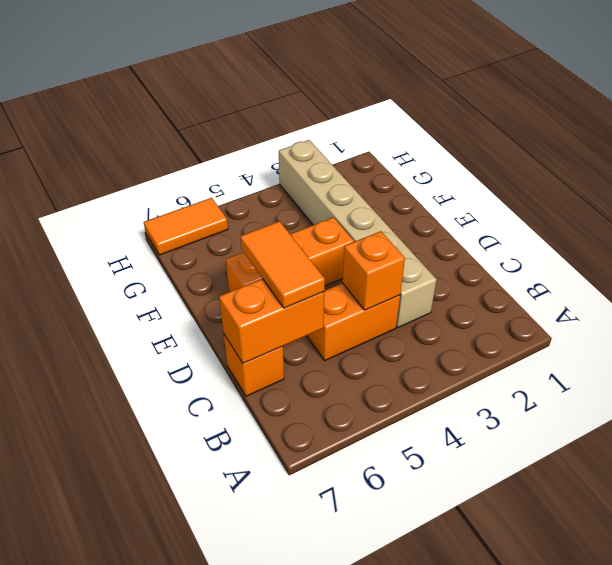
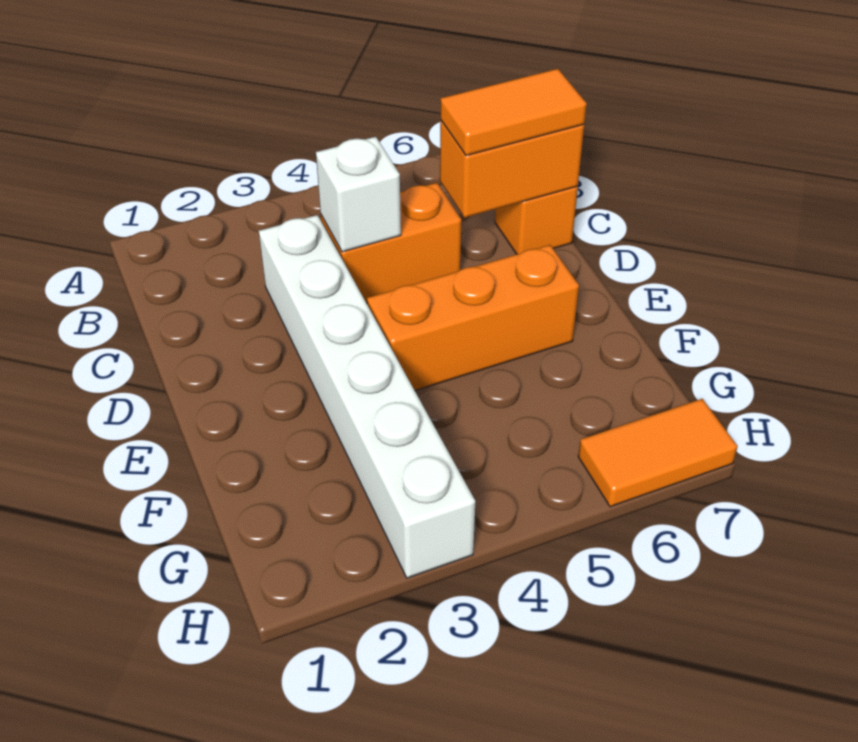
tan brick C3:H3 level 1 -> white brick C3:H3 level 1
orange brick C4 level 2 -> white brick C4 level 2
orange tile C6:D6 level 3 -> orange tile C6:C7 level 3

